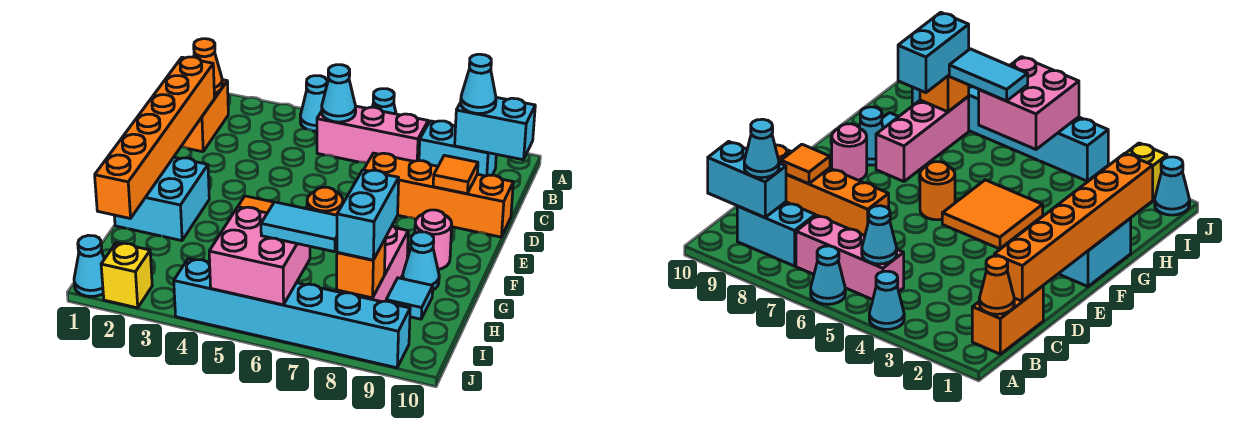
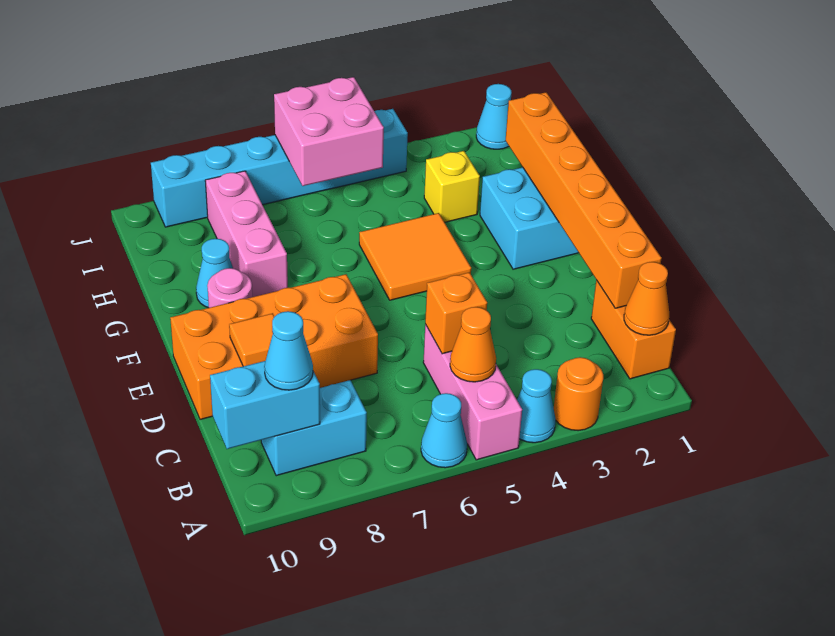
pink brick B5:B7 level 1 -> pink brick A5:C5 level 1
cyan cone B5 level 2 -> orange cone B5 level 2
orange brick D7:D10 level 1 -> orange brick D7:E10 level 1
orange round brick F6 level 1 -> orange round brick A3 level 1
cyan brick H8:I8 level 3 -> none
cyan tile H9 level 1 -> none
cyan tile I6:I7 level 3 -> none
orange brick I8 level 2 -> orange brick C5 level 2
yellow brick J2 level 1 -> yellow brick H3 level 1

